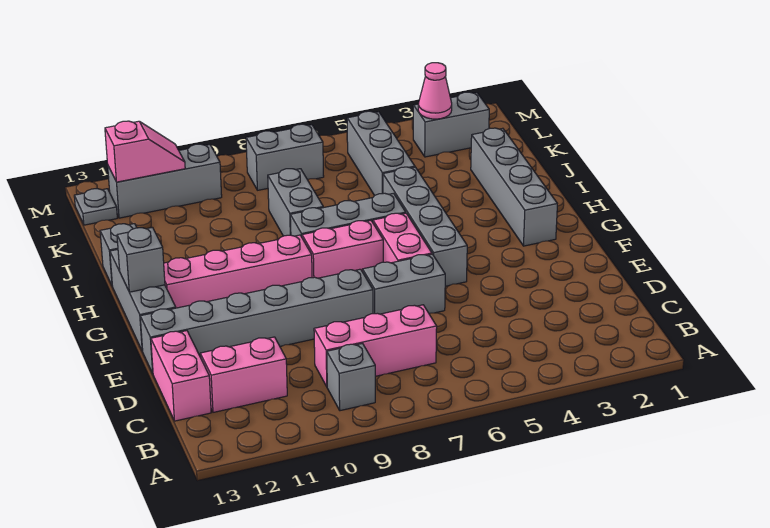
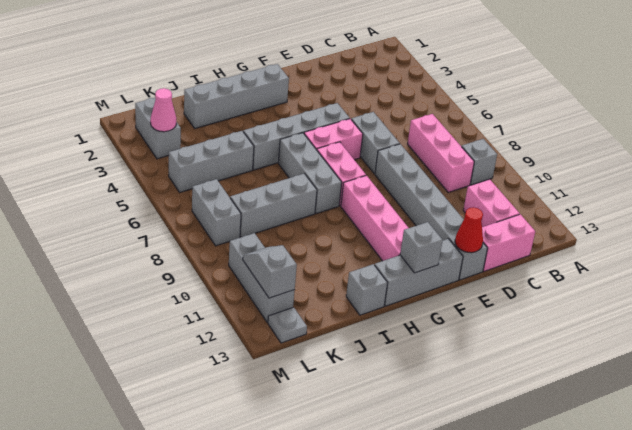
none -> red cone E13 level 2
grey brick I8:J8 level 1 -> grey brick I8:K8 level 1
pink slope L11:L12 level 2 top 12 -> grey slope L11:L12 level 2 top 12

